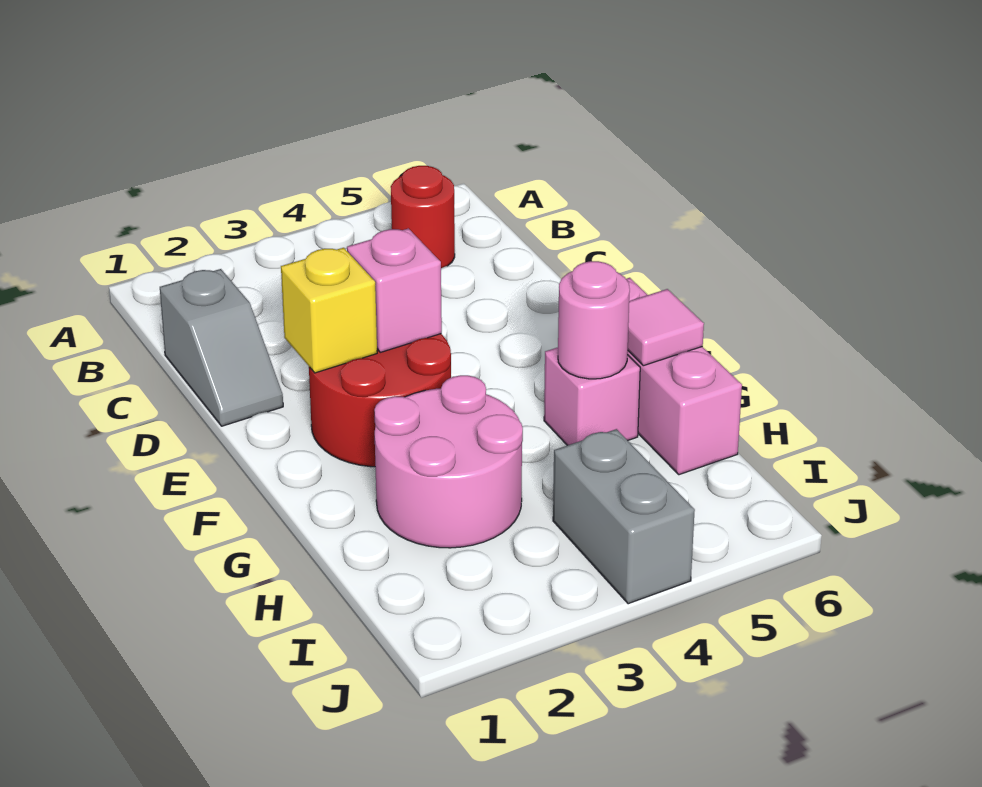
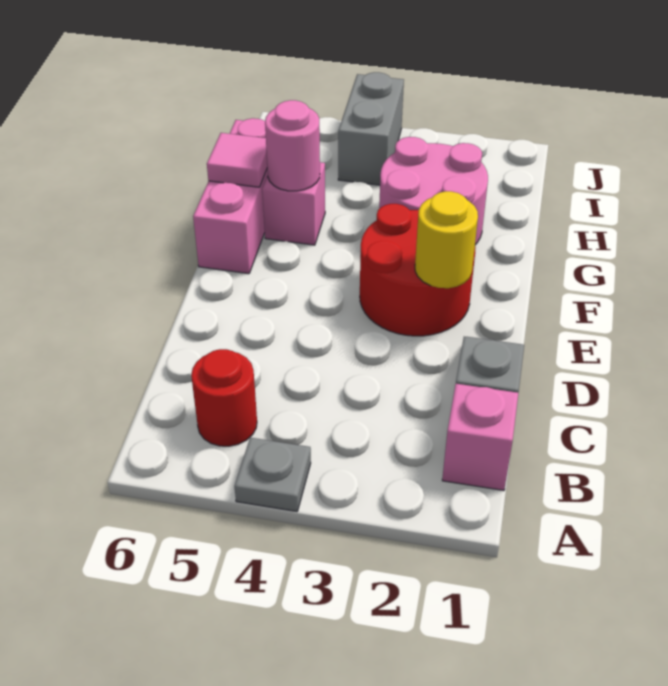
none -> grey plate A4 level 1
yellow brick E2 level 2 -> yellow round brick E2 level 2
pink brick E3 level 2 -> pink brick B1 level 1

